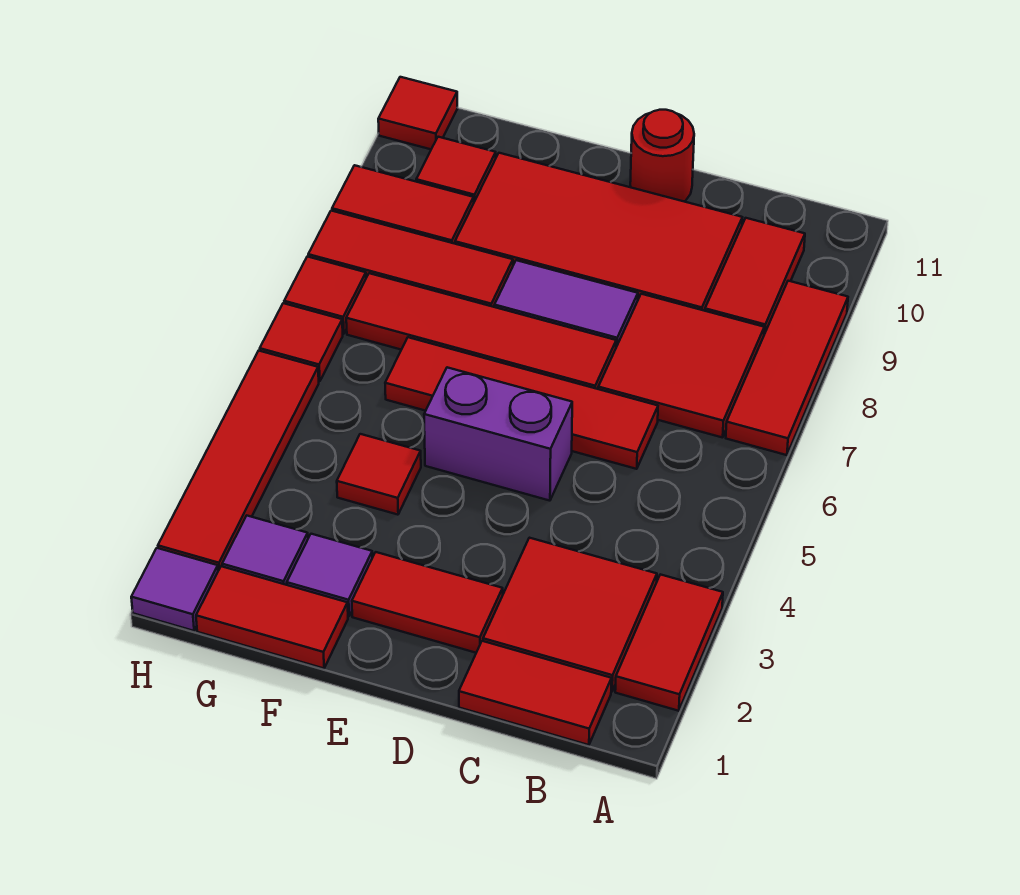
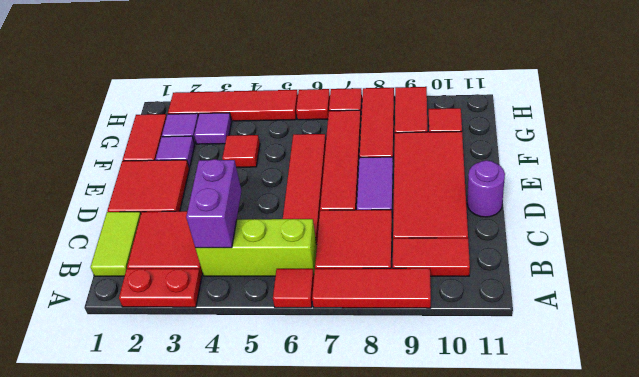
red tile A2:A3 level 1 -> red plate A2:A3 level 1
red tile B1:C1 level 1 -> lime tile B1:C1 level 1
none -> lime brick B4:B6 level 1
red tile D2:E2 level 1 -> red tile D1:E2 level 1
purple brick D5:E5 level 1 -> purple brick B4:C4 level 2
red round brick D11 level 1 -> purple round brick D11 level 1
purple tile H1 level 1 -> purple tile G3 level 1
red tile H11 level 1 -> red tile A6 level 1

